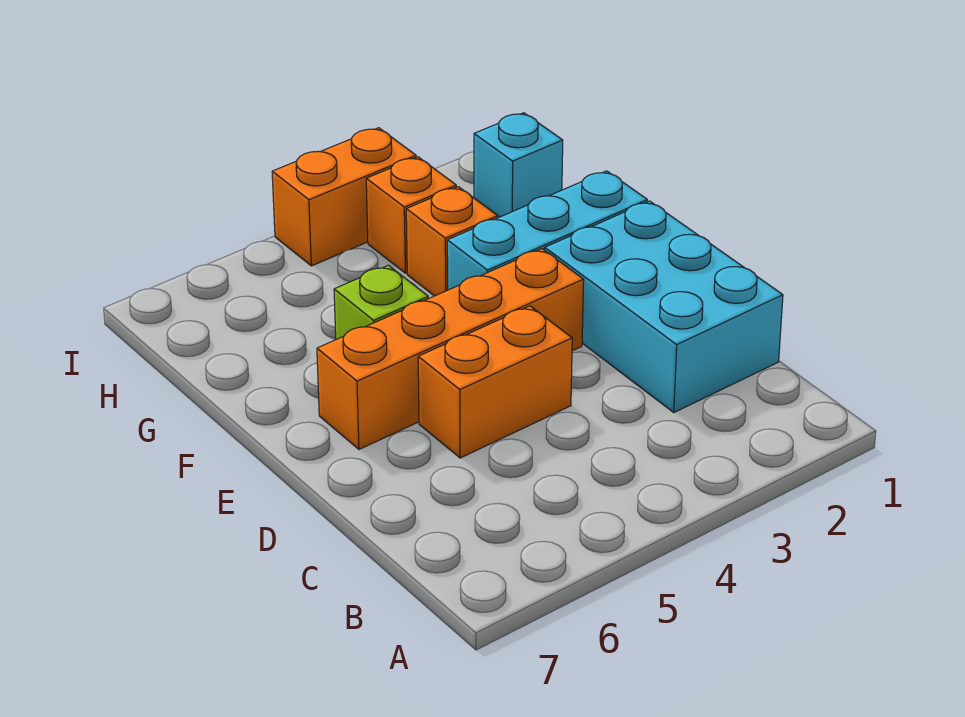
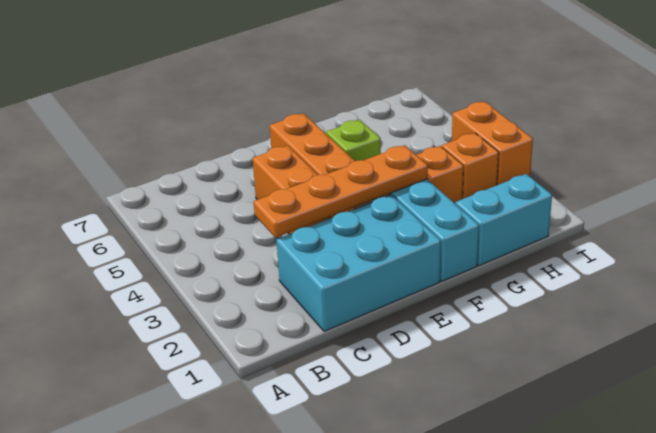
none -> orange plate C3:F3 level 2
cyan brick H1 level 1 -> cyan brick G1:H1 level 1

